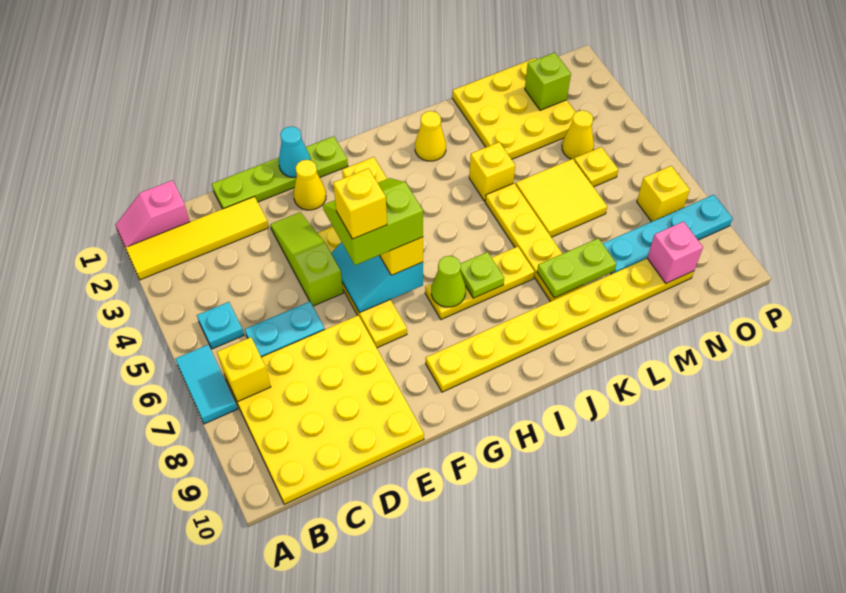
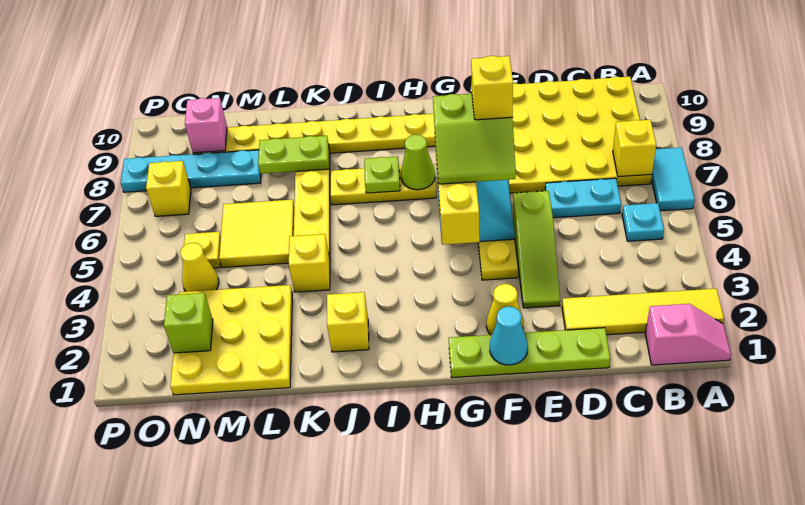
yellow cone J2 level 1 -> yellow brick J2 level 1

